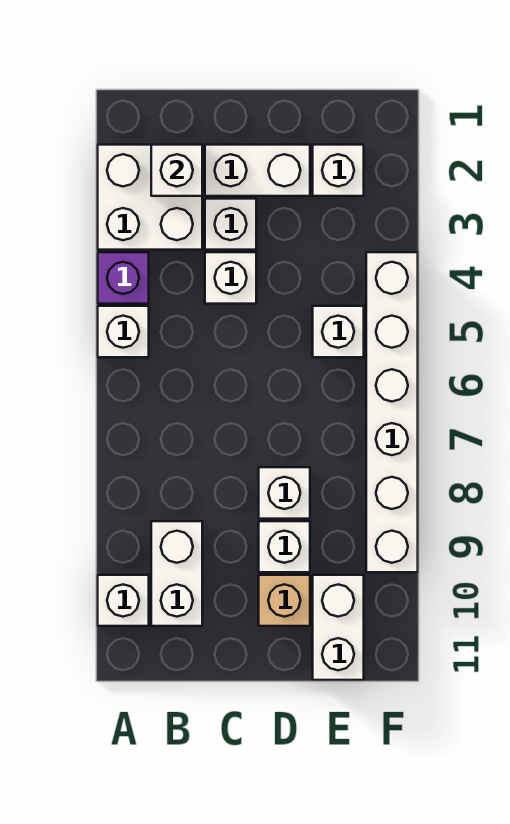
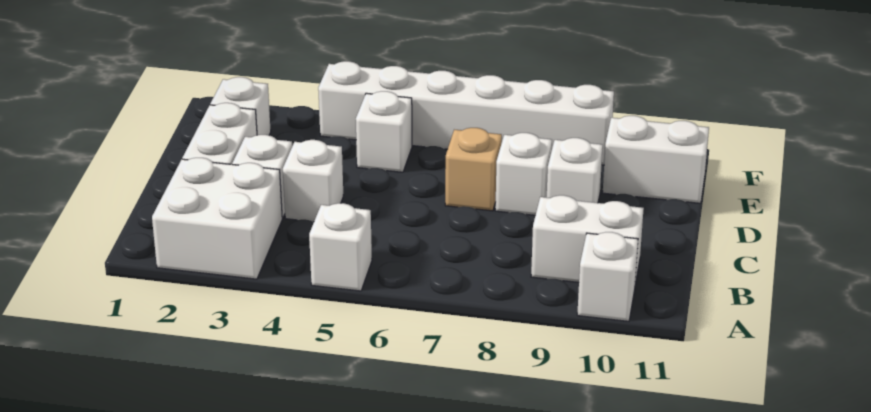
purple brick A4 level 1 -> none
white brick B2 level 2 -> none
tan brick D10 level 1 -> tan brick D7 level 1

